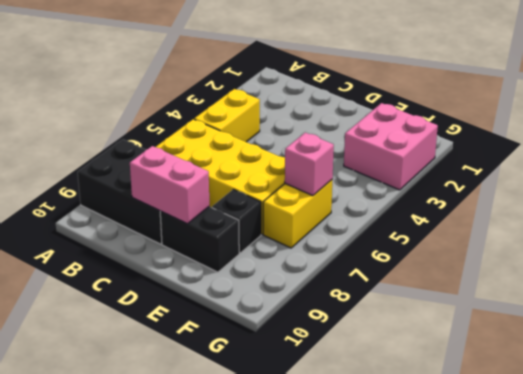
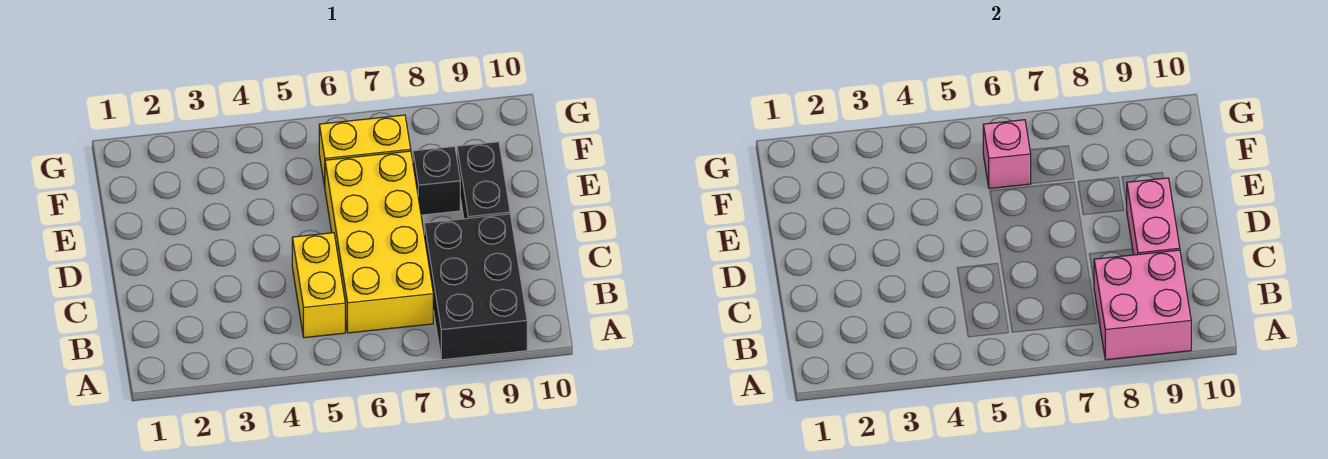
yellow brick B4:B5 level 1 -> yellow brick B5:C5 level 1
pink brick F2:G3 level 1 -> pink brick A8:B9 level 2

